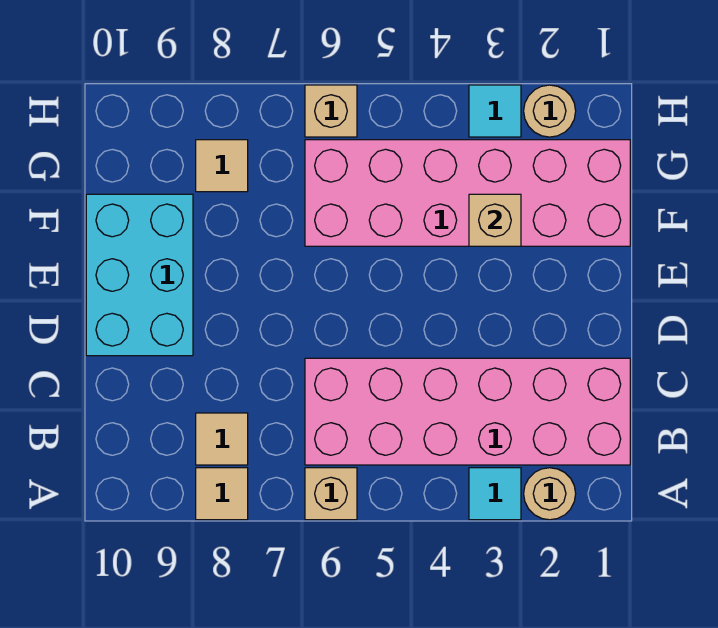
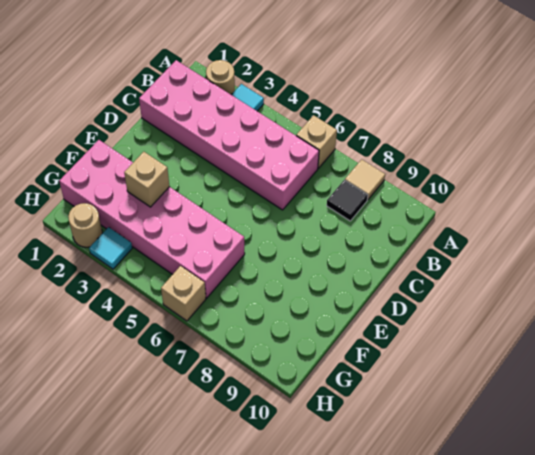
tan tile B8 level 1 -> black tile B8 level 1
cyan brick D9:F10 level 1 -> none
tan tile G8 level 1 -> none

